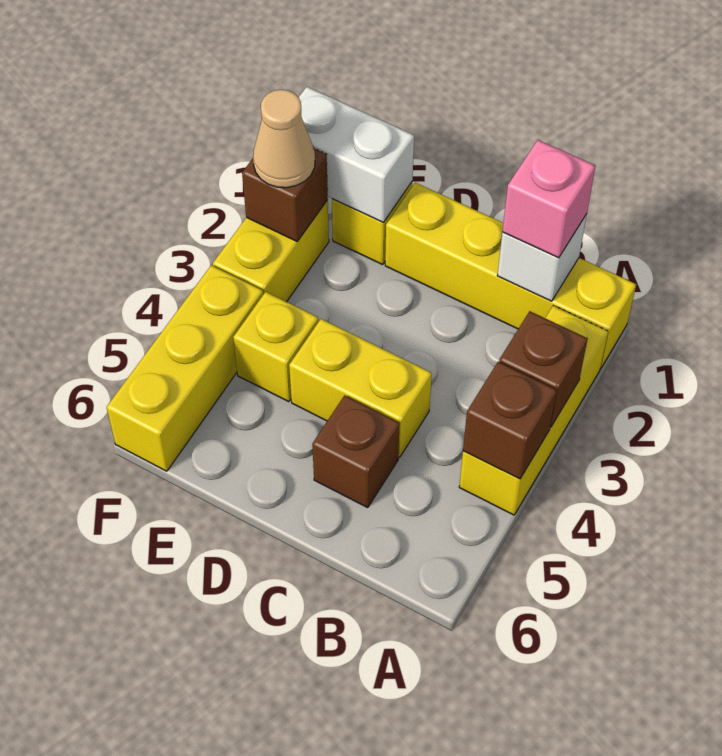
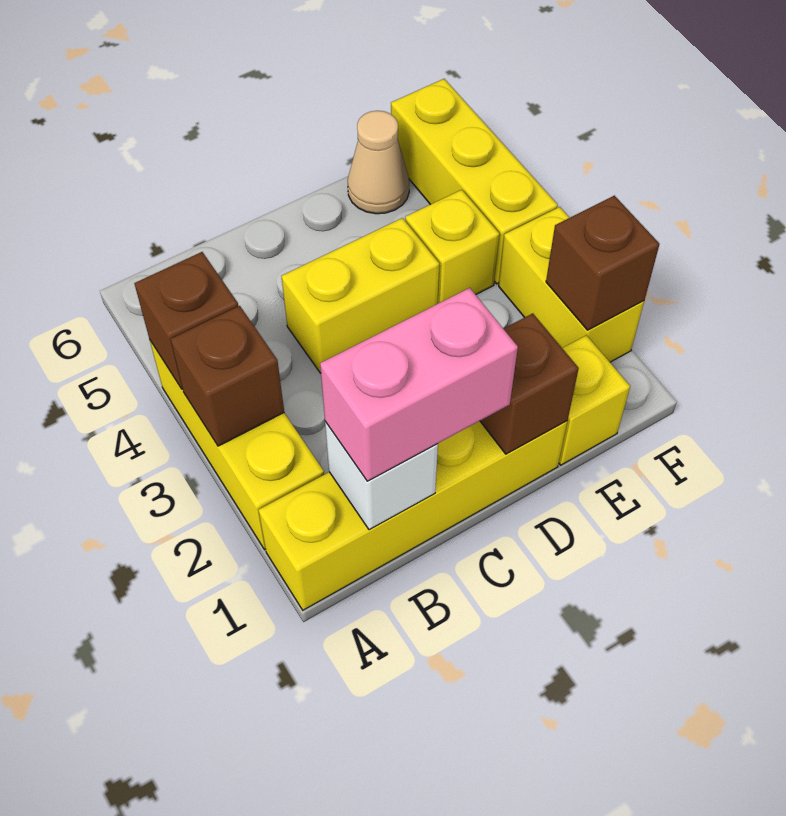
pink brick B1 level 3 -> pink brick B1:C1 level 3
brown brick C5 level 1 -> brown brick D1 level 2
white brick E1:F1 level 2 -> none
tan cone F2 level 3 -> tan cone E6 level 1

